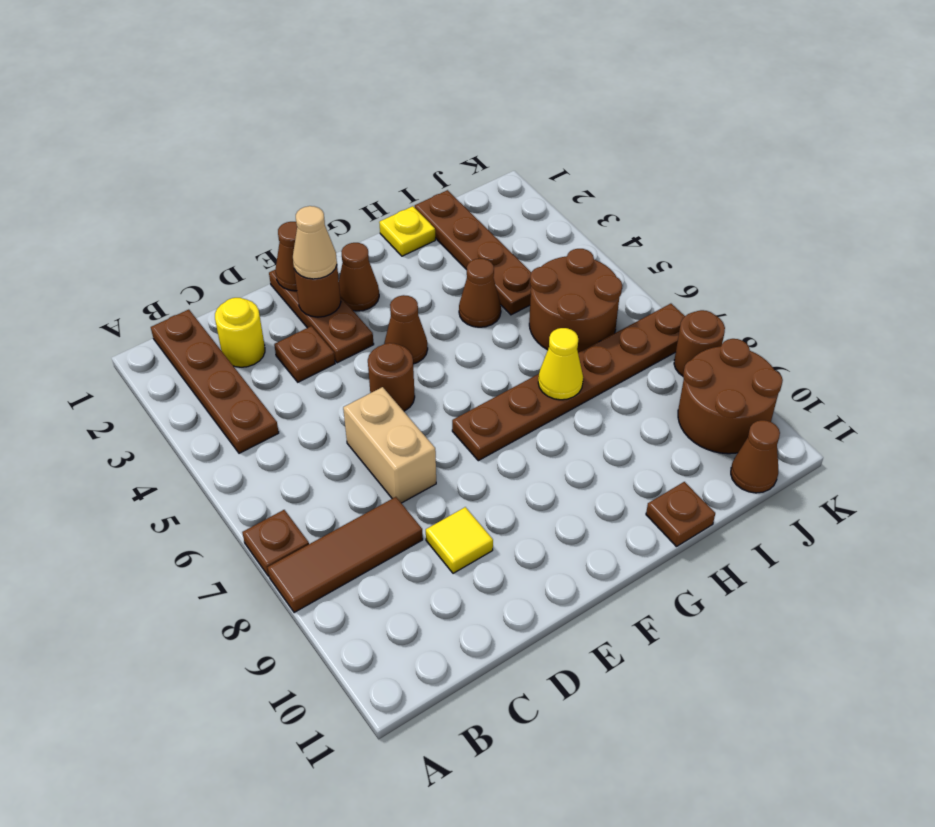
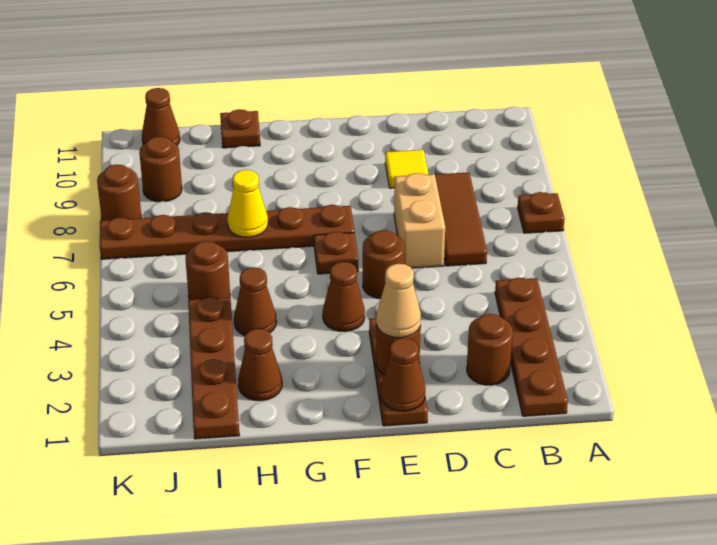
brown tile A8:C8 level 1 -> brown tile C6:C8 level 1
yellow round brick C2 level 1 -> brown round brick C2 level 1
brown plate D3 level 1 -> brown plate F6 level 1
brown cone F2 level 1 -> brown cone H2 level 1
yellow plate H1 level 1 -> none
brown round brick I5:J6 level 1 -> brown round brick I5 level 1
brown round brick J9:K10 level 1 -> brown round brick J9 level 1

